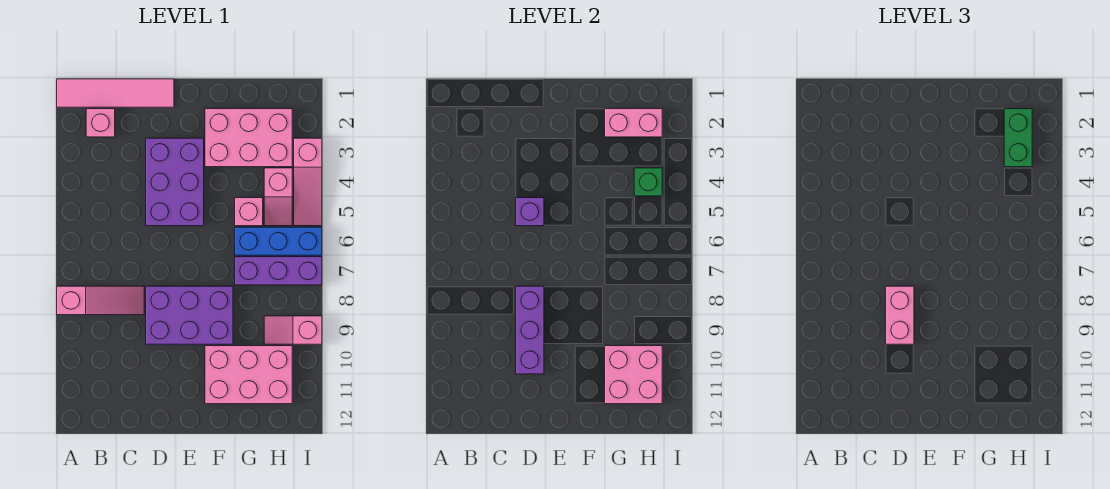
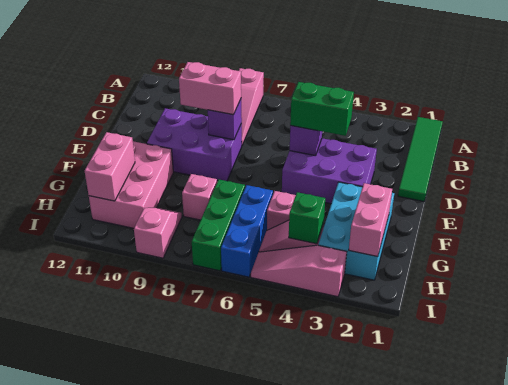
pink tile A1:D1 level 1 -> green tile A1:D1 level 1
pink brick B2 level 1 -> pink brick G8 level 1
purple brick D8:F9 level 1 -> purple brick D8:E10 level 1
purple brick D8:D10 level 2 -> purple brick D8 level 2
pink brick F2:H3 level 1 -> cyan brick F2:H3 level 1
purple brick G7:I7 level 1 -> green brick G7:I7 level 1
pink brick G10:H11 level 2 -> pink brick G11:H11 level 2
green brick H2:H3 level 3 -> green brick D4:D5 level 3

